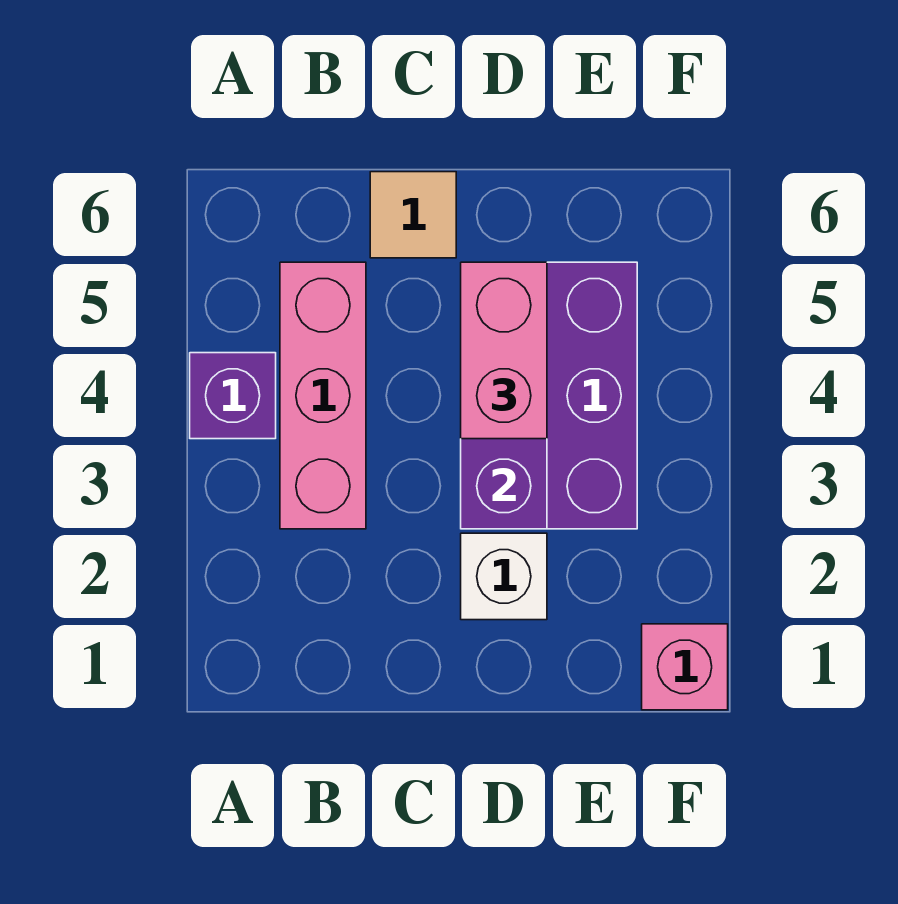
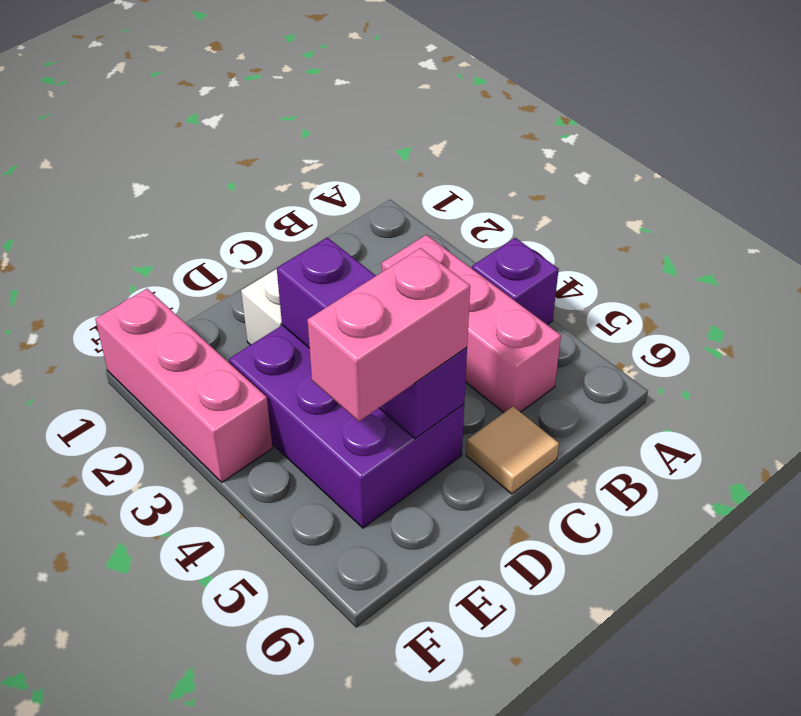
pink brick D4:D5 level 3 -> pink brick D5:E5 level 3
pink brick F1 level 1 -> pink brick F1:F3 level 1

